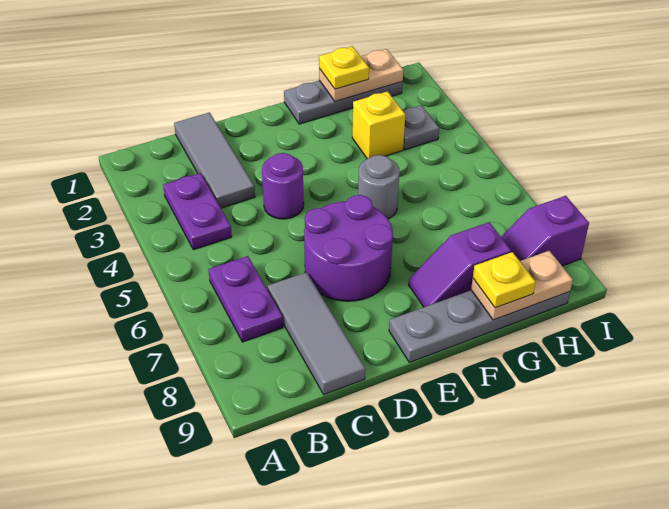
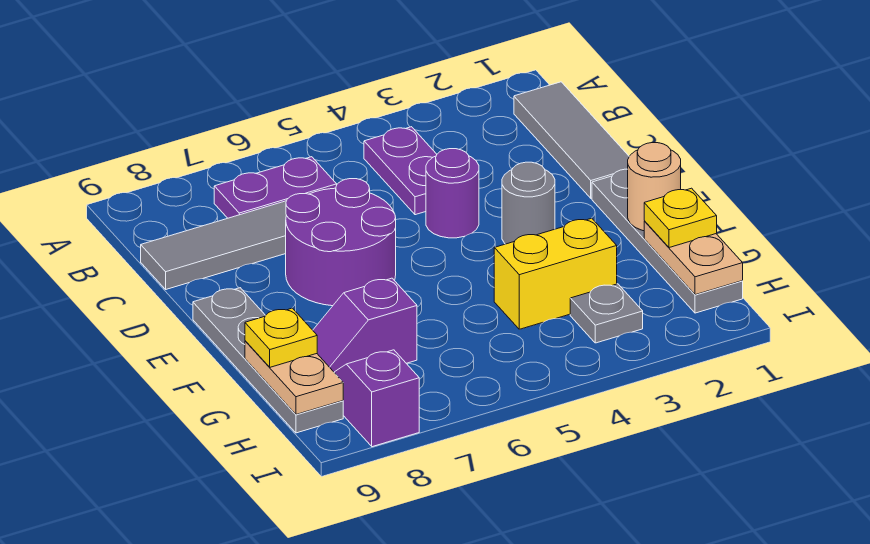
purple plate B3:B4 level 1 -> purple plate B4:C4 level 1
grey tile C1:C3 level 1 -> grey tile B1:D1 level 1
grey plate F1:H1 level 1 -> grey plate E1:H1 level 1
none -> tan round brick F1 level 2
grey round brick F5 level 1 -> grey round brick E3 level 1
purple slope F8:G8 level 1 top G -> purple slope G7:G8 level 1 top 7
yellow brick G3 level 1 -> yellow brick G3:G4 level 1

